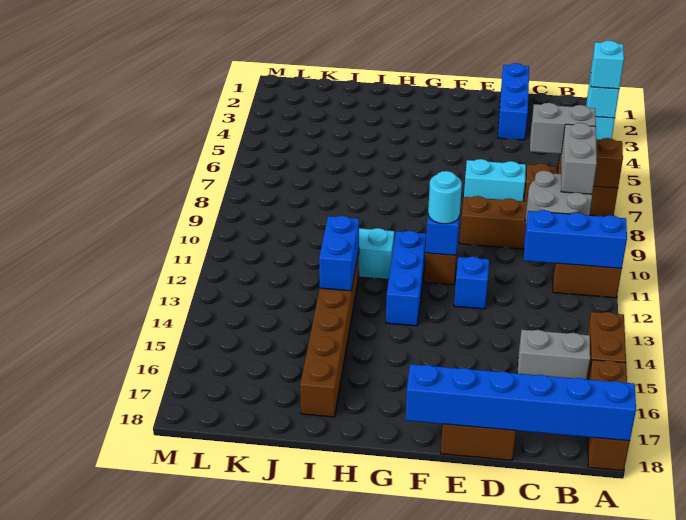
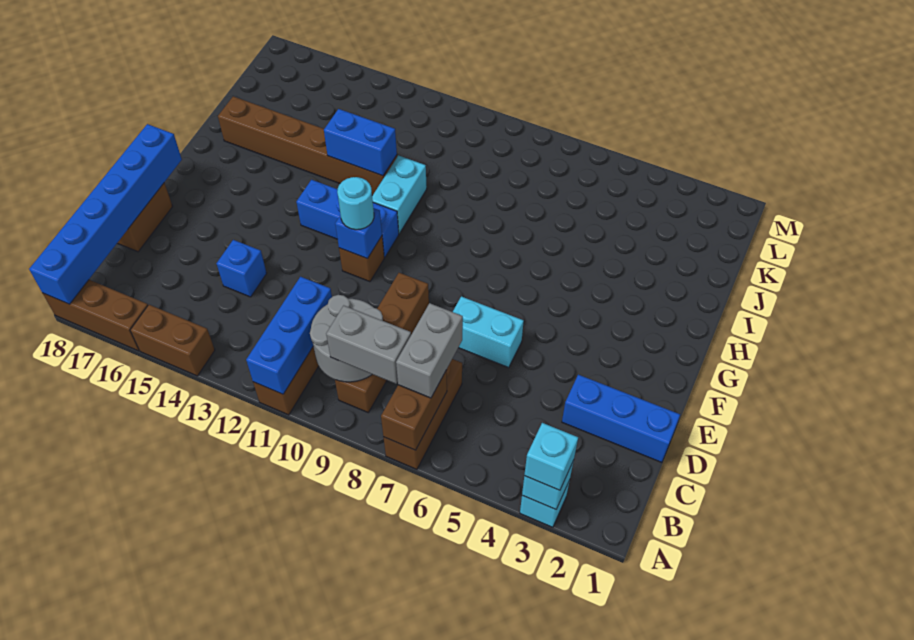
grey brick B15:C15 level 1 -> none
cyan brick D7:E7 level 1 -> cyan brick E6:E7 level 1
blue brick E12 level 1 -> blue brick D14 level 1

